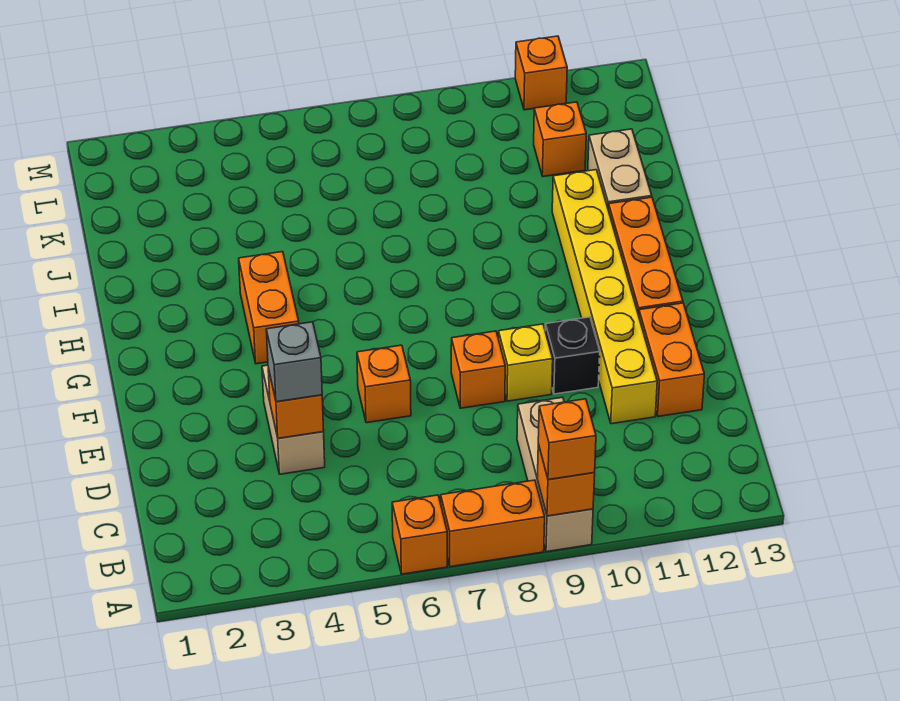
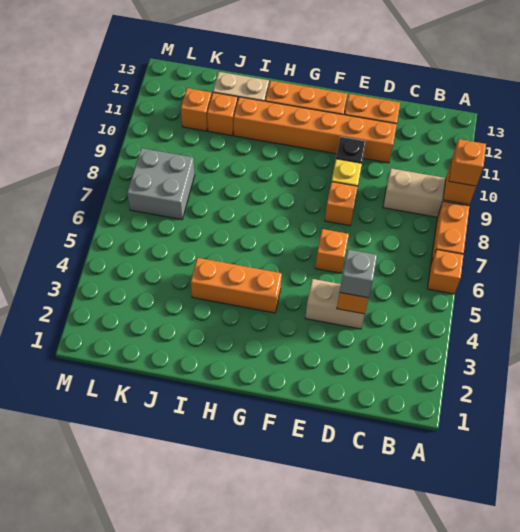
yellow brick D11:I11 level 1 -> orange brick D11:I11 level 1
orange brick G4:H4 level 1 -> orange brick G4:I4 level 1
none -> grey brick K7:L8 level 1
orange brick M11 level 1 -> orange brick J11 level 1

